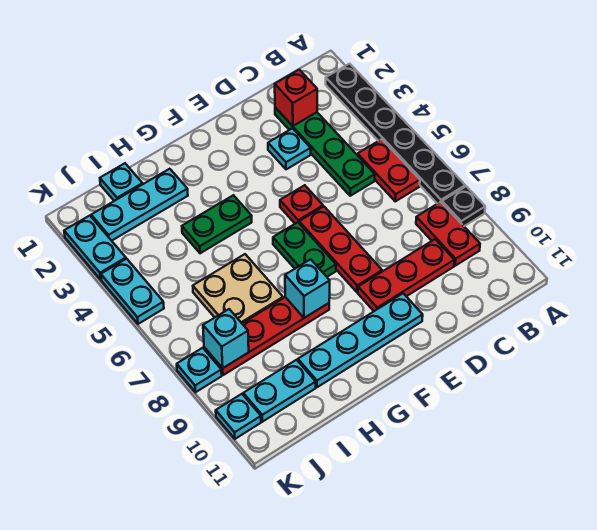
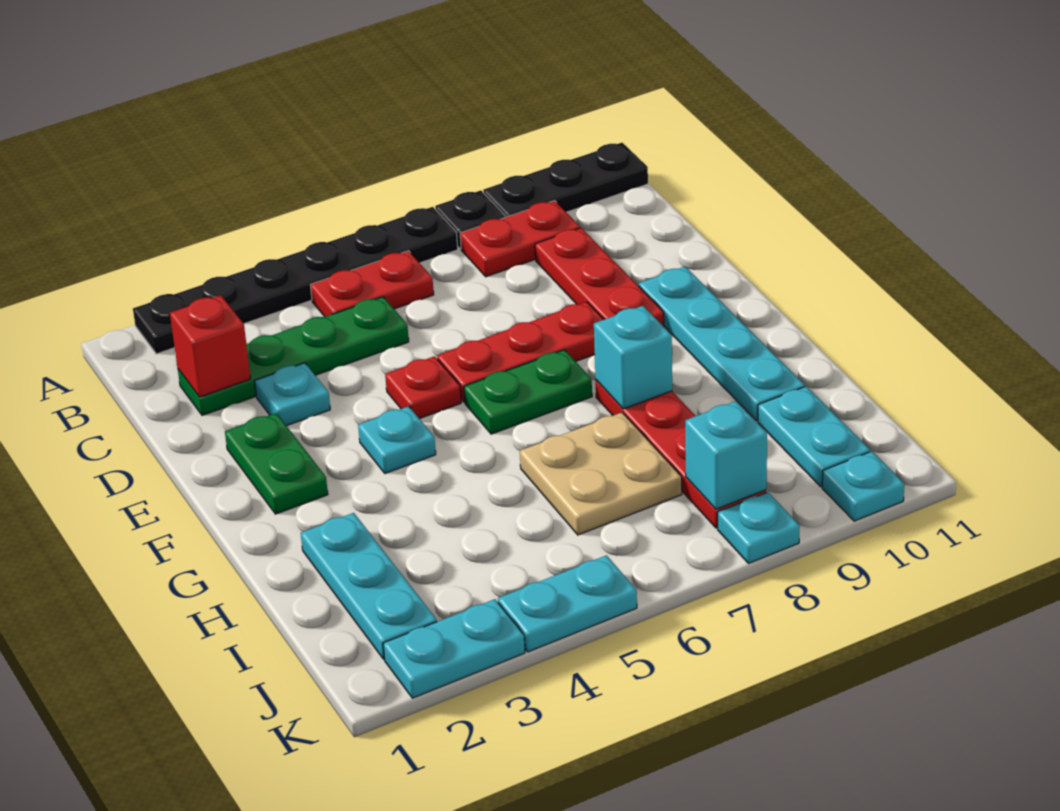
none -> black plate A9:A11 level 1
green plate G4:H4 level 1 -> green plate E2:F2 level 1
cyan plate I1 level 1 -> cyan plate F4 level 1

